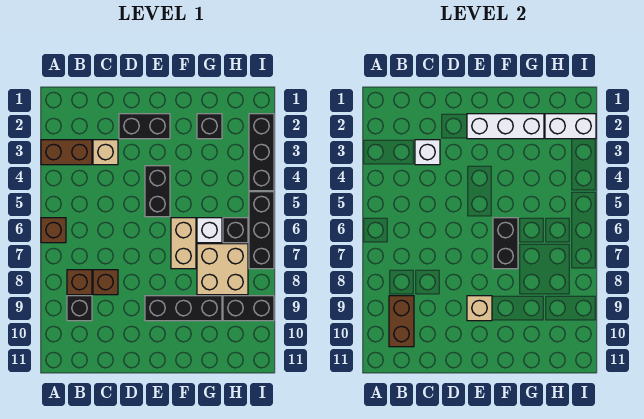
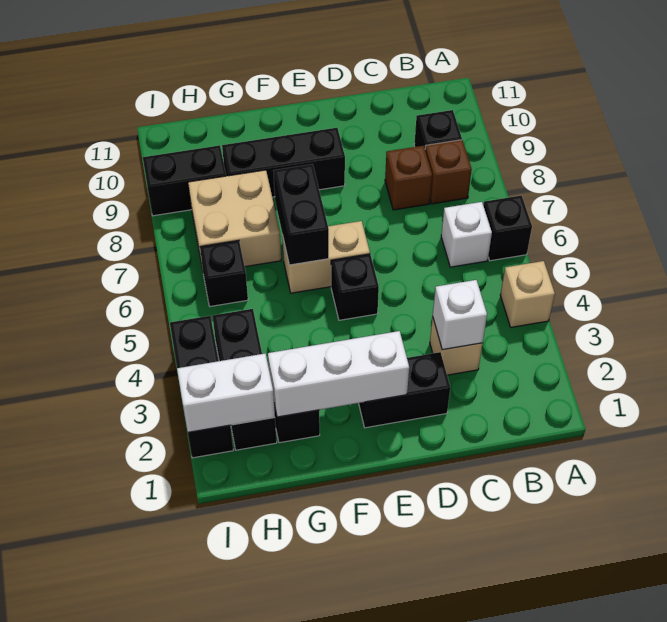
brown brick A3:B3 level 1 -> none
brown brick A6 level 1 -> black brick A6 level 1
brown brick B9:B10 level 2 -> none
black brick E4:E5 level 1 -> black brick E5 level 1
tan brick E9 level 2 -> tan brick A4 level 1
tan brick F6:F7 level 1 -> tan brick E6:F6 level 1
white brick G6 level 1 -> white brick B6 level 1
black brick I5:I7 level 1 -> black brick H2:H4 level 1

